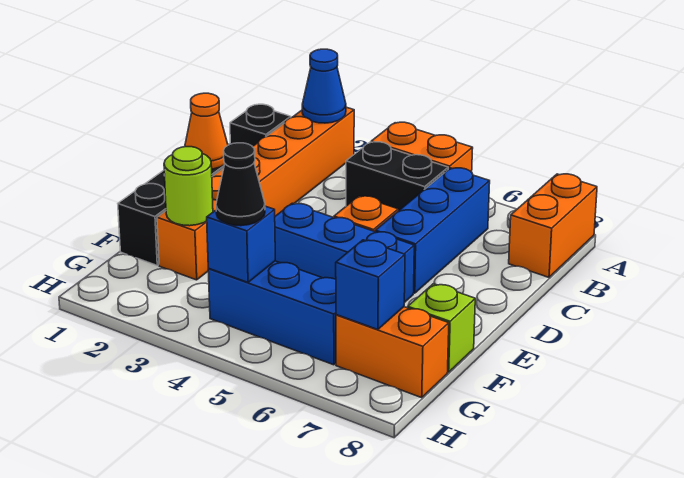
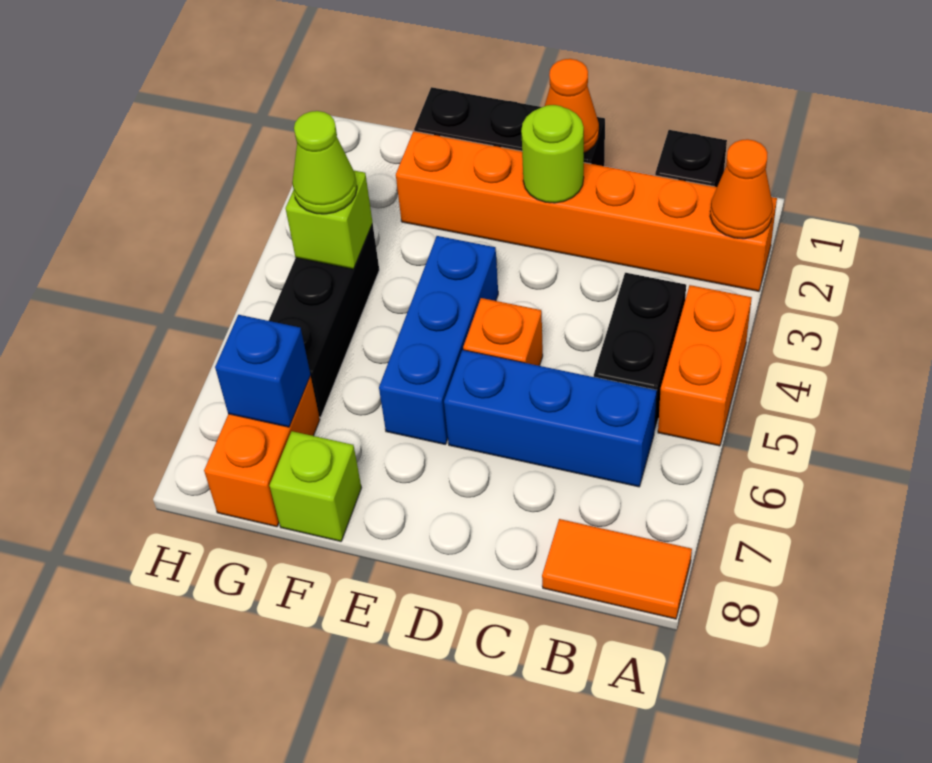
blue cone A2 level 2 -> orange cone A2 level 2
orange brick A8:B8 level 1 -> orange tile A8:B8 level 1
lime round brick F2 level 2 -> lime round brick D2 level 2
blue brick G4:G6 level 1 -> black brick G4:G6 level 1
blue brick G4 level 2 -> lime brick G4 level 2
black cone G4 level 3 -> lime cone G4 level 3

